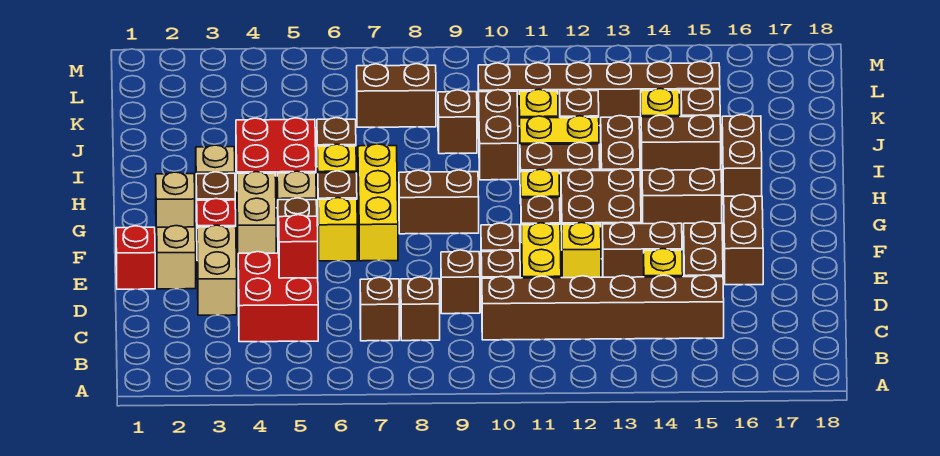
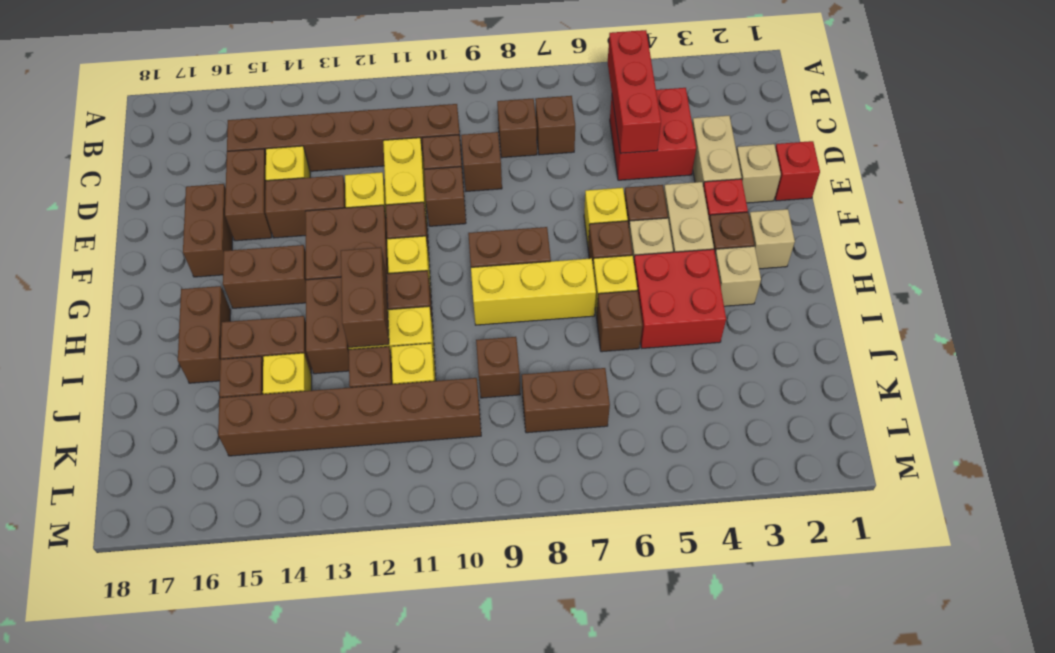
red brick D5 level 2 -> red brick B5:D5 level 2
yellow brick F7:H7 level 1 -> yellow brick H7:H9 level 1
brown brick I10:J10 level 1 -> brown brick H12:I12 level 2

